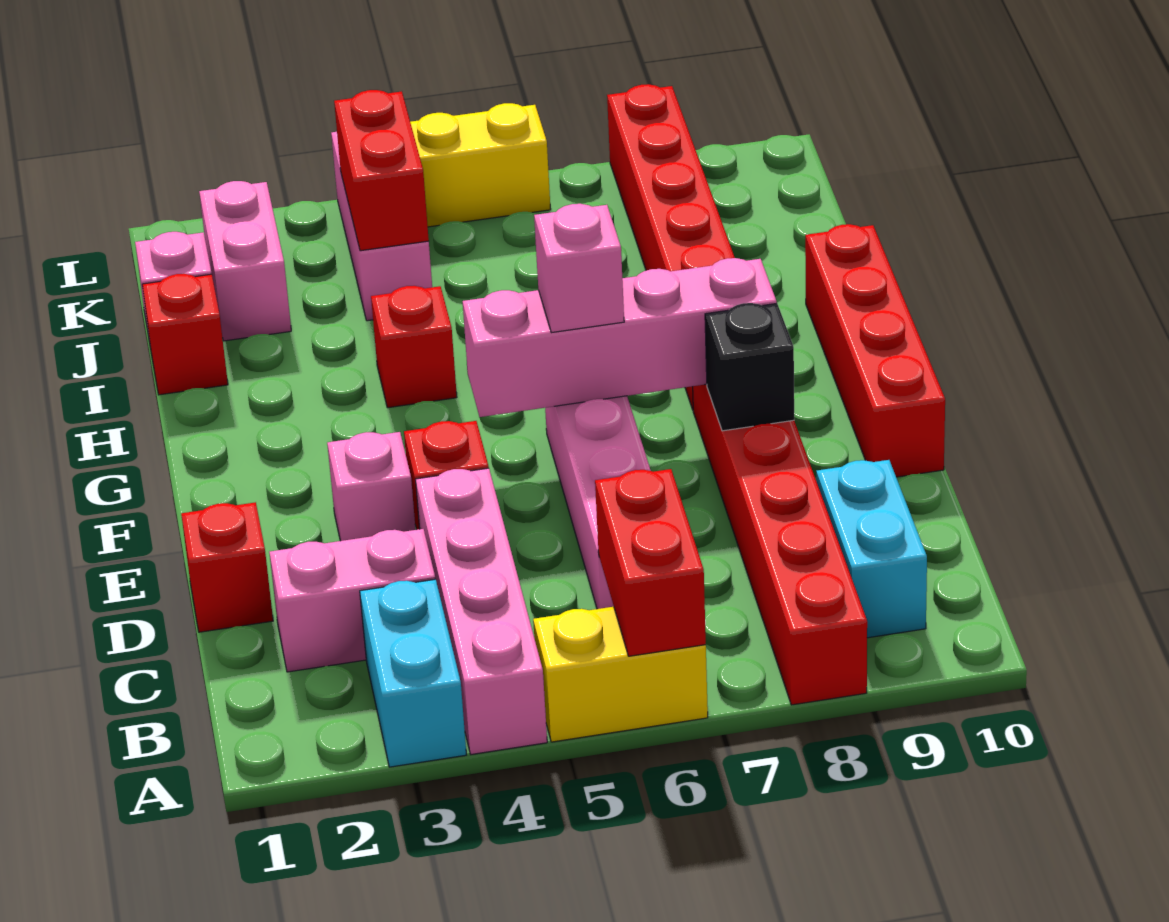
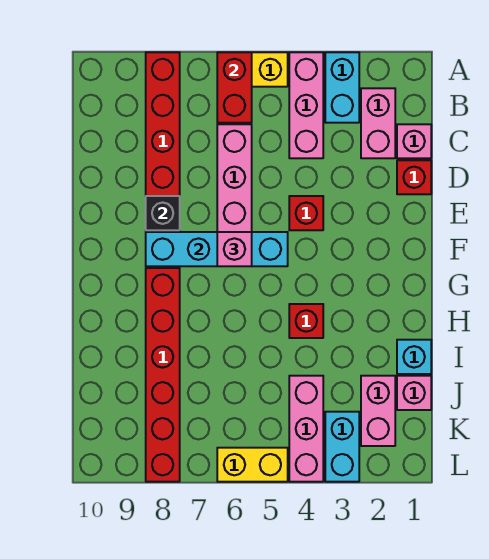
pink brick A4:D4 level 1 -> pink brick A4:C4 level 1
cyan brick B9:C9 level 1 -> cyan brick K3:L3 level 1
pink brick C2:C3 level 1 -> pink brick B2:C2 level 1
pink brick E3 level 1 -> pink brick C1 level 1
red brick E10:H10 level 1 -> none
pink brick F5:F8 level 2 -> cyan brick F5:F8 level 2
red brick I1 level 1 -> cyan brick I1 level 1
red brick J4:K4 level 2 -> none

